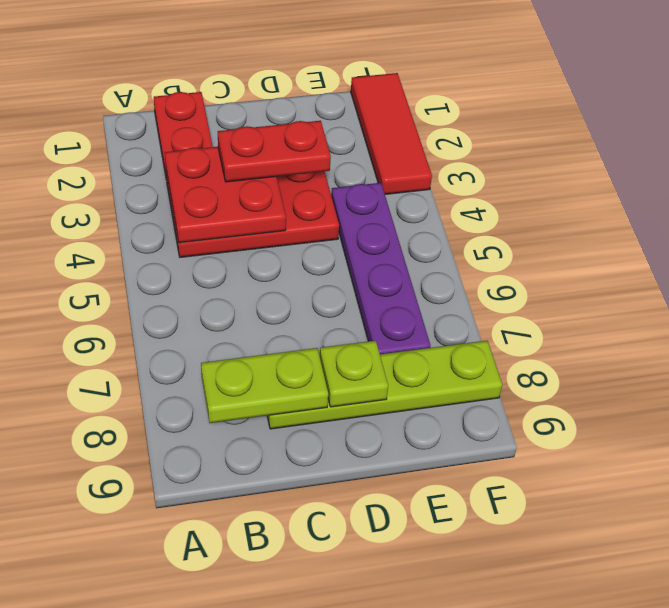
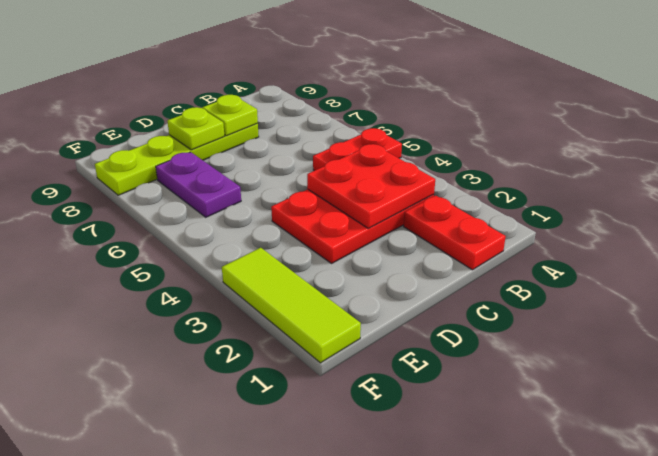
lime plate B8:C8 level 2 -> lime plate C8 level 2
red plate C3:D3 level 3 -> red plate A5:B5 level 1
purple plate E4:E7 level 1 -> purple plate E6:E7 level 1
red tile F1:F3 level 1 -> lime tile F1:F3 level 1

